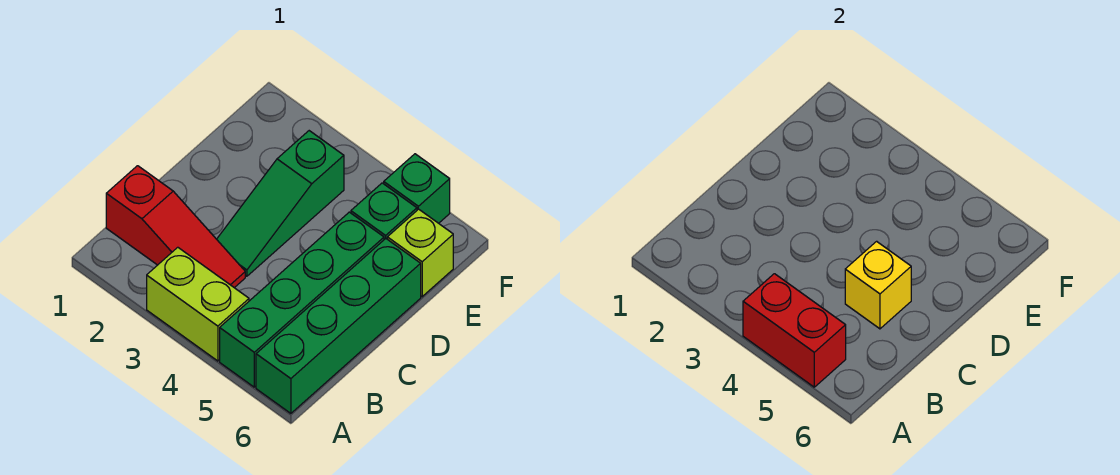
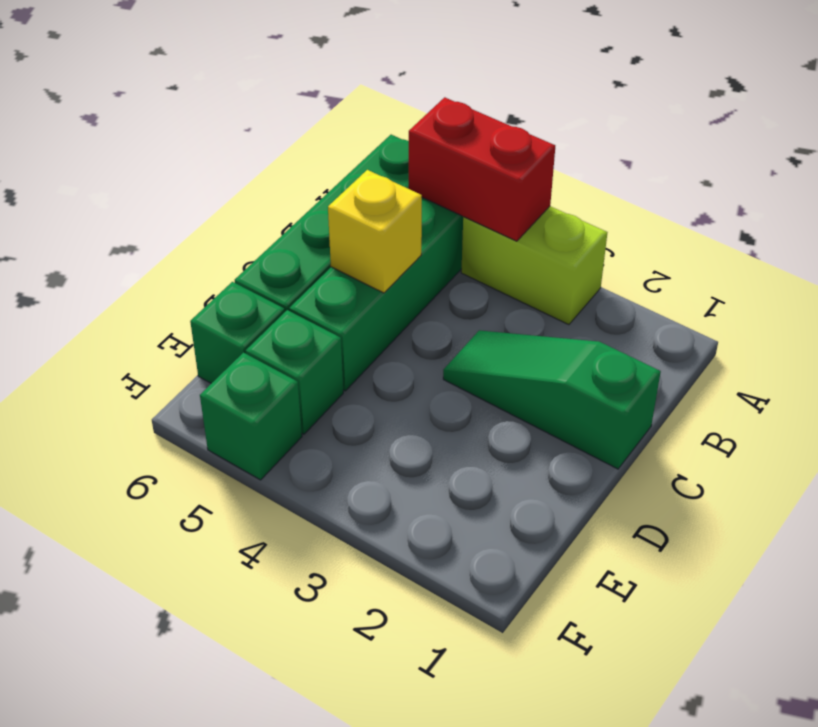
red slope B1:B3 level 1 top 1 -> none
green slope C3:E3 level 1 top E -> green slope C1:C3 level 1 top 1
lime brick E6 level 1 -> green brick E6 level 1

